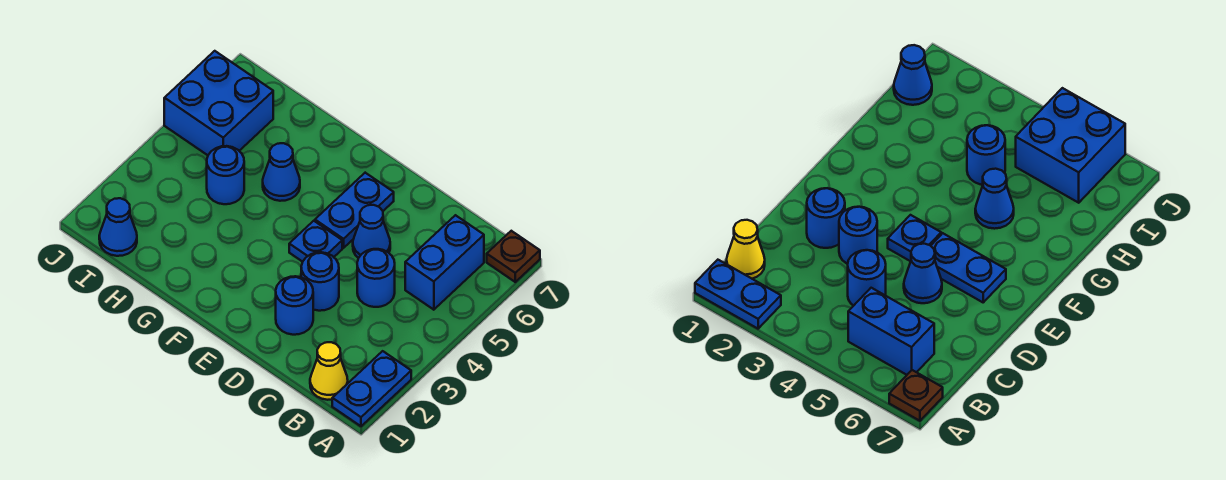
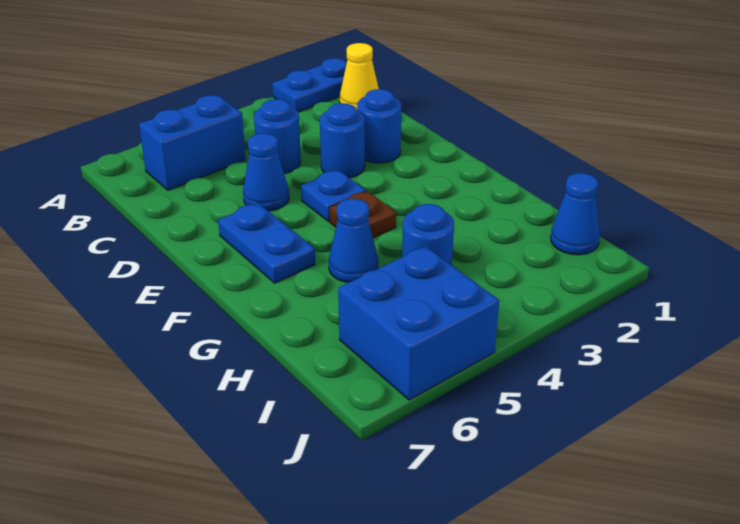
brown plate A7 level 1 -> brown plate F4 level 1
blue plate E5:E6 level 1 -> blue plate E6:F6 level 1

